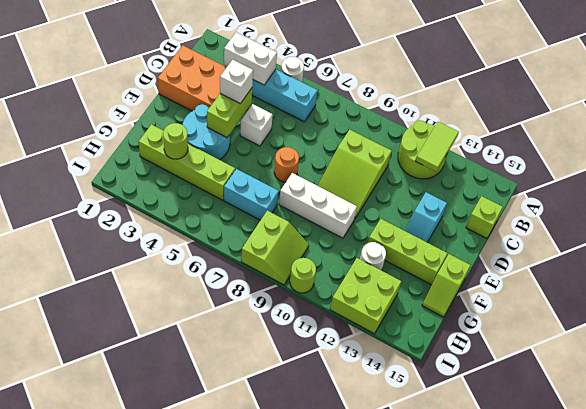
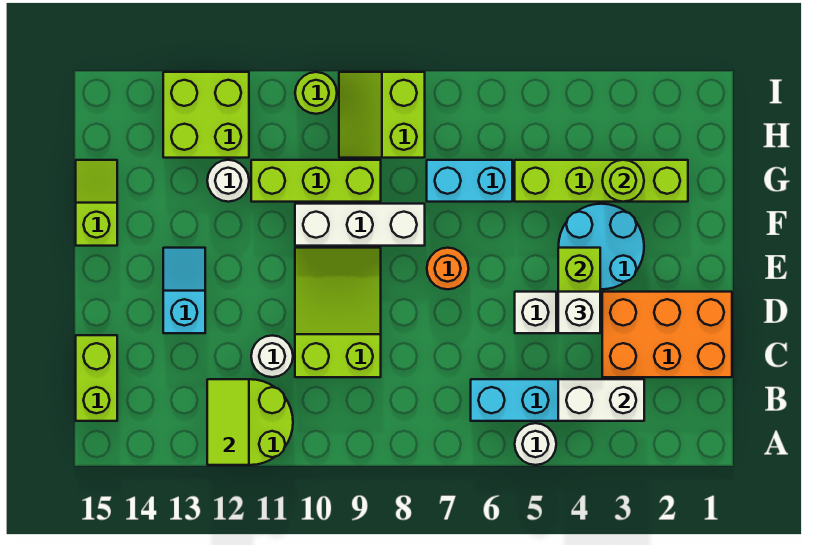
none -> white round brick C11 level 1
lime brick C15 level 1 -> lime brick B15:C15 level 1
lime brick F12:F14 level 1 -> lime brick G9:G11 level 1

